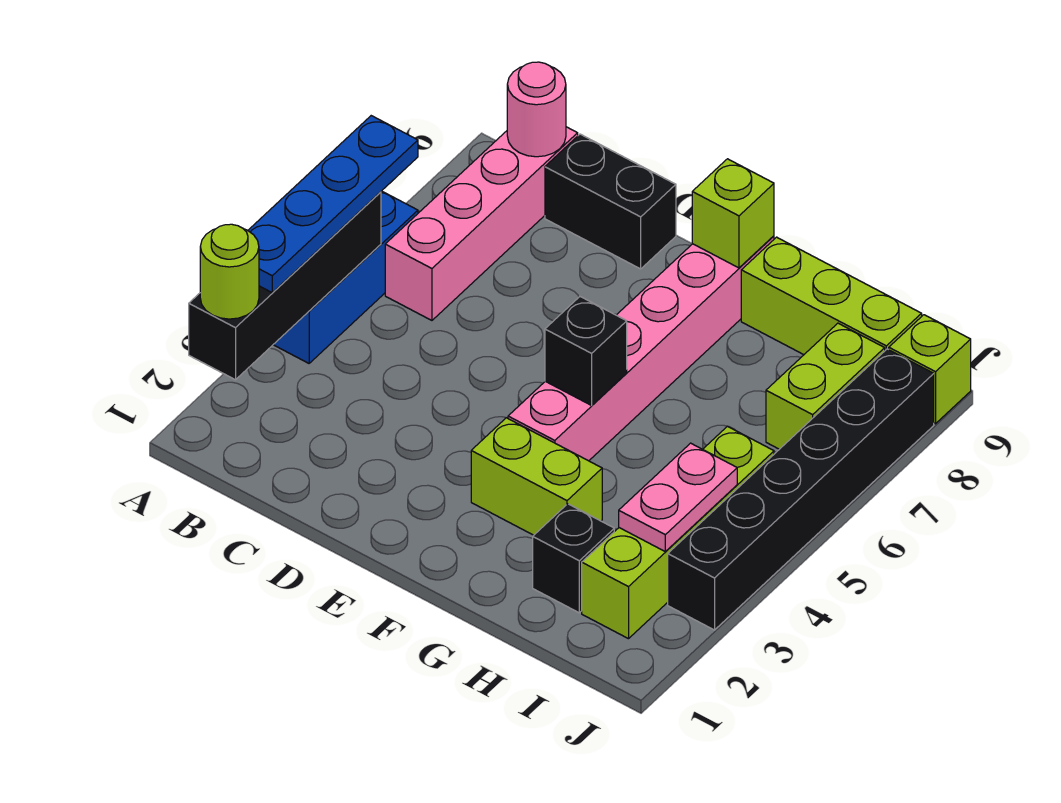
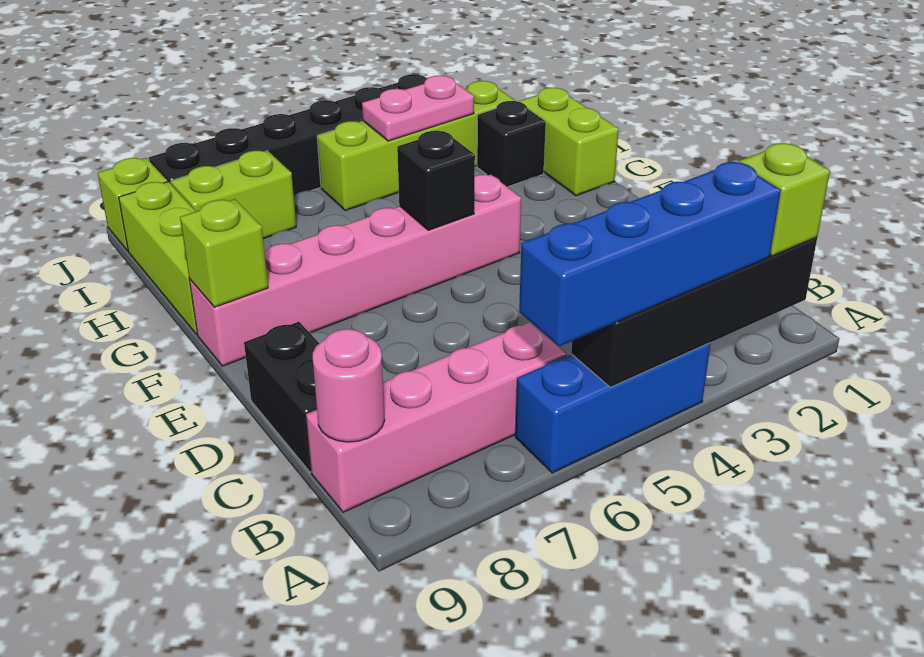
lime round brick A2 level 3 -> lime brick A2 level 3
blue plate A3:A6 level 3 -> blue brick A3:A6 level 3
lime brick F3:G3 level 1 -> lime brick G1:H1 level 1

